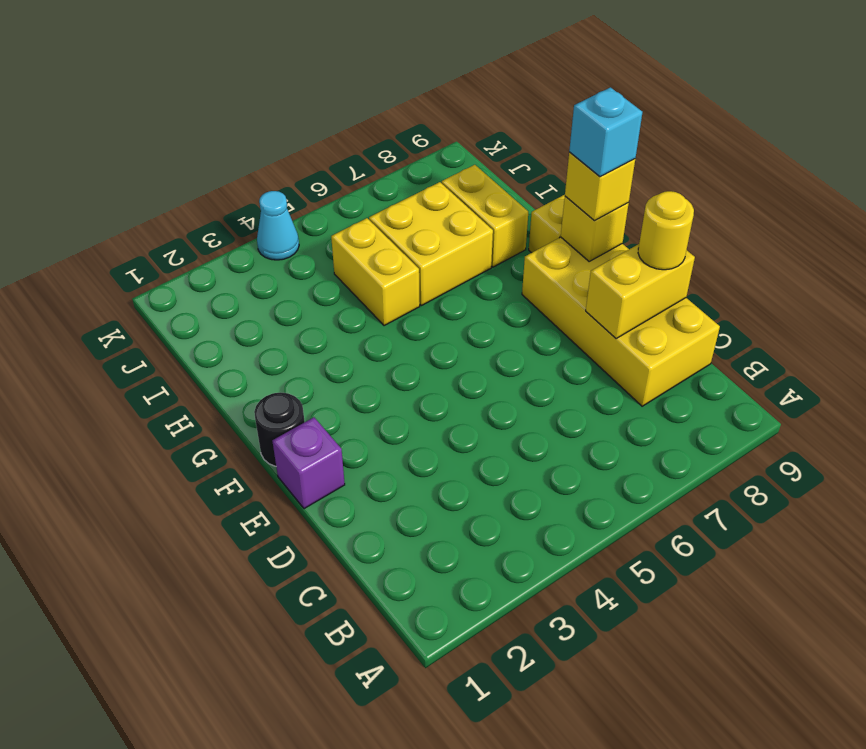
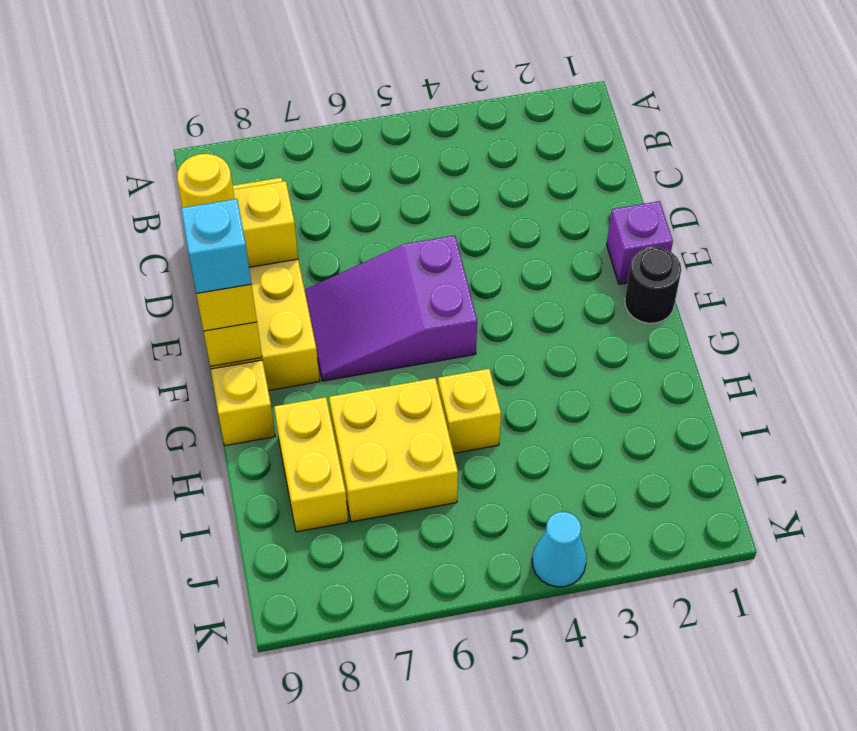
none -> purple slope E5:F7 level 1 top 5
yellow brick H5:I5 level 1 -> yellow brick H5 level 1

